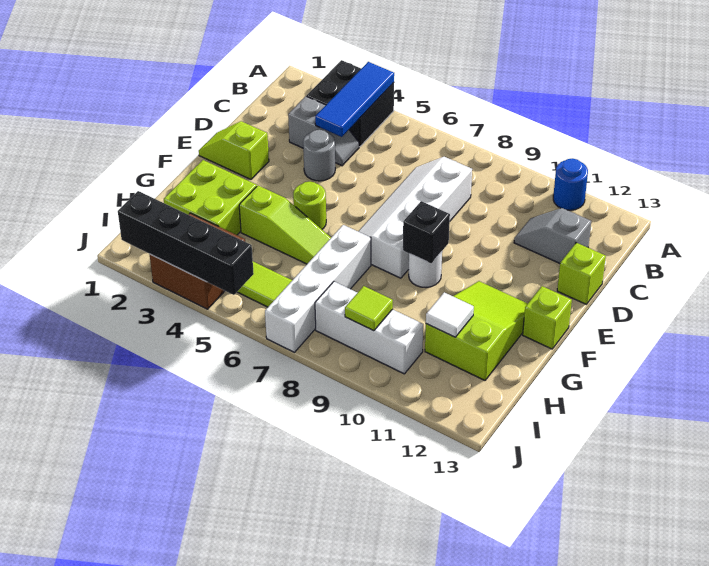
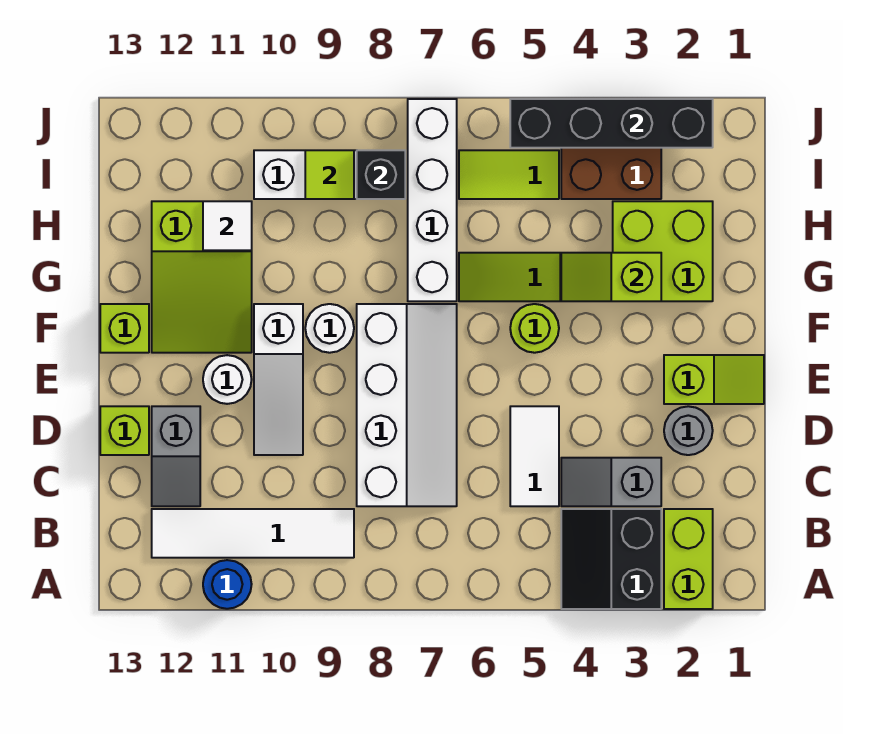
none -> lime brick A2:B2 level 1
black brick A3:B4 level 1 -> black slope A3:B4 level 1 top 3
blue tile A4:C4 level 2 -> none
none -> white tile B9:B12 level 1
none -> white tile C5:D5 level 1
grey slope C11:C12 level 1 top 12 -> grey slope C12:D12 level 1 top D
grey round brick D4 level 1 -> grey round brick D2 level 1
none -> white slope D10:F10 level 1 top F
none -> white round brick E11 level 1
black brick F9 level 2 -> black brick I8 level 2
none -> lime slope G3:G4 level 2 top 3

